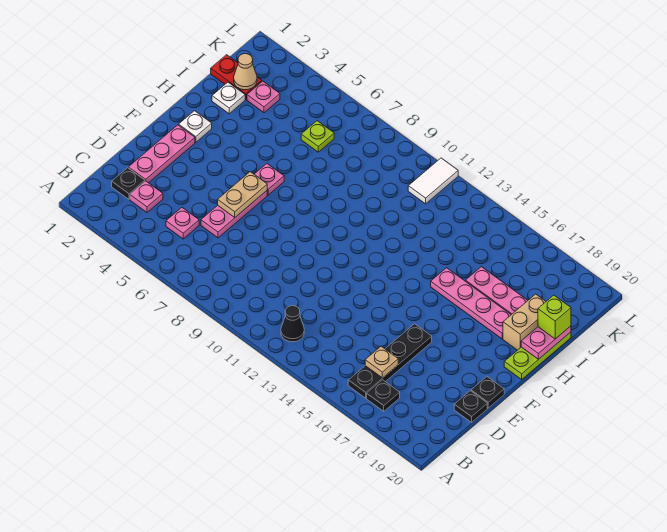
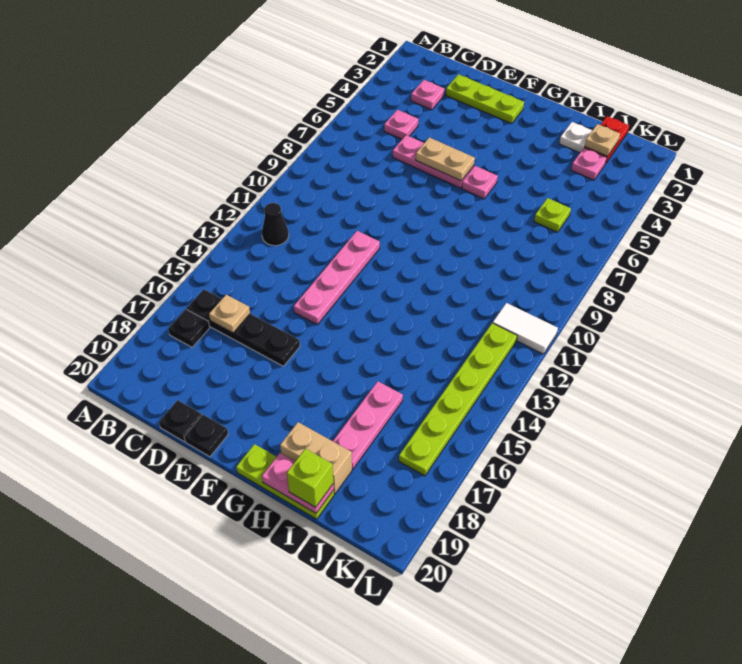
black plate C2 level 1 -> none
pink plate D2:F2 level 1 -> lime plate D2:F2 level 1
white plate G2 level 1 -> none
pink plate H15:H18 level 1 -> pink plate E11:E14 level 1
tan cone J2 level 2 -> tan plate J2 level 2
none -> lime plate K12:K17 level 1

